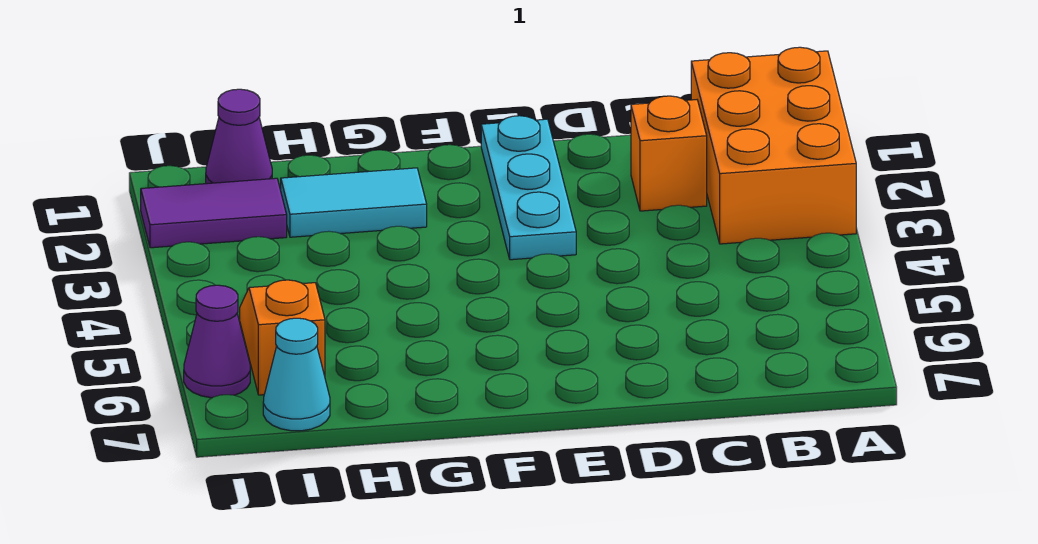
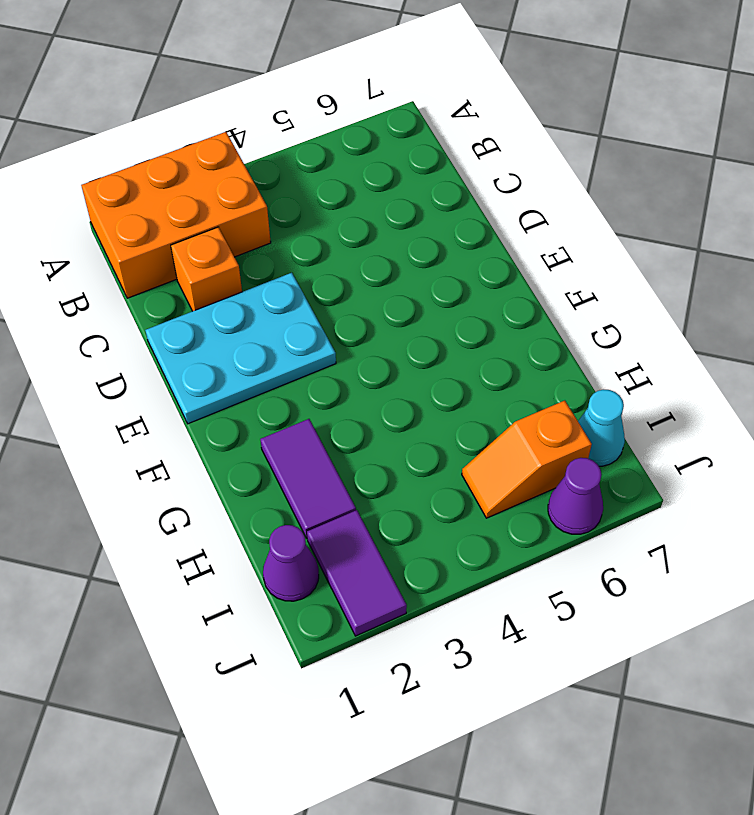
cyan plate E1:E3 level 1 -> cyan plate D1:E3 level 1
cyan tile G2:H2 level 1 -> purple tile G2:H2 level 1

